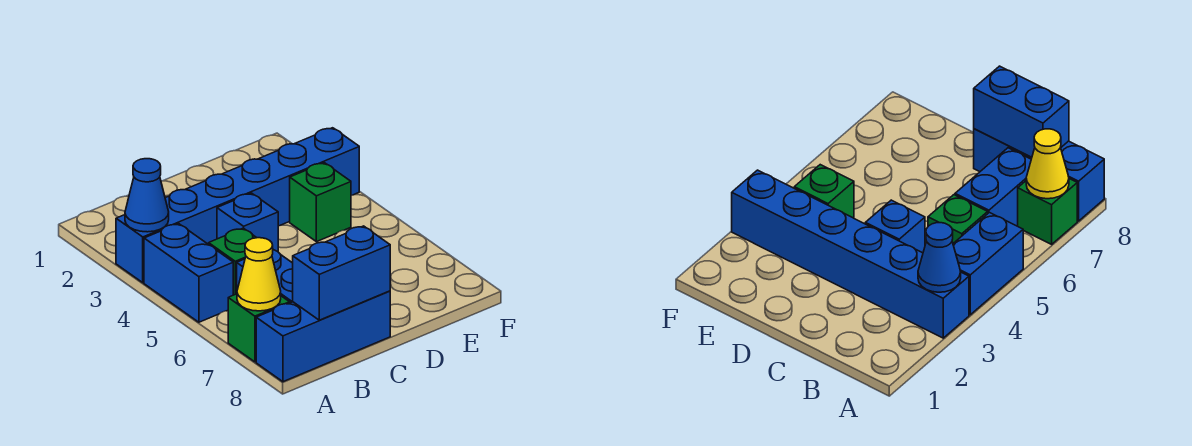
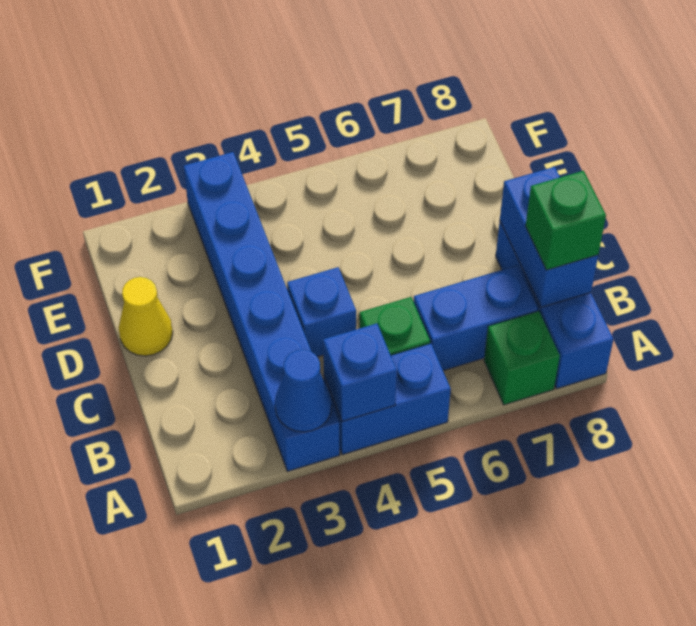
none -> blue brick A4 level 2
yellow cone A7 level 2 -> yellow cone D1 level 1
green brick E4 level 1 -> green brick B8 level 3

